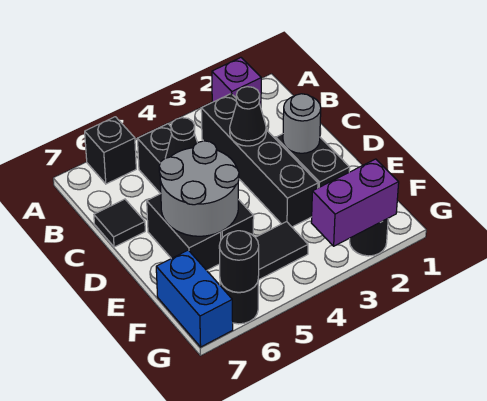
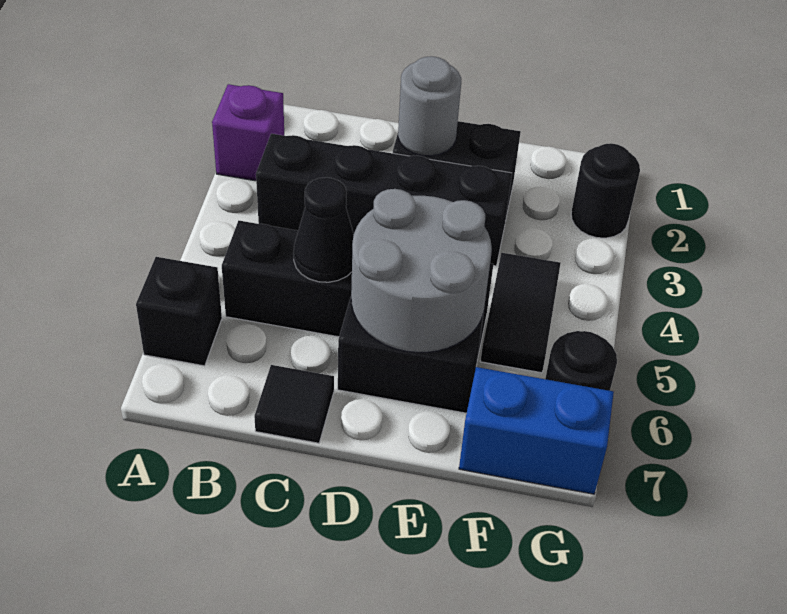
black cone C3 level 2 -> none
purple brick G2:G3 level 2 -> none
black round brick G6 level 2 -> none

